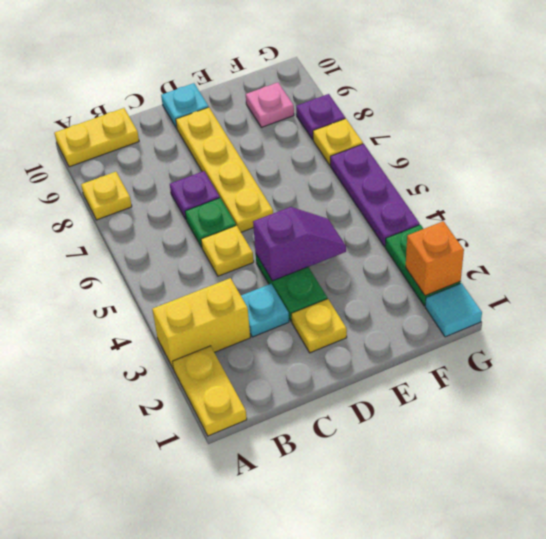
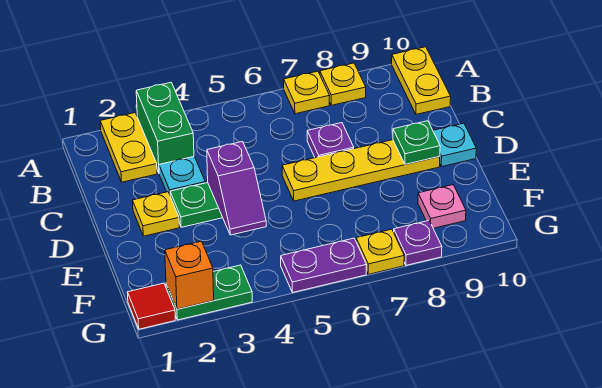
yellow plate A1:A2 level 1 -> yellow plate A2:B2 level 1
yellow brick A3:B3 level 1 -> green brick A3:B3 level 1
yellow plate C5 level 1 -> yellow plate A7 level 1
green plate C6 level 1 -> green plate D9 level 2
cyan tile G1 level 1 -> red tile G1 level 1
purple plate G4:G6 level 1 -> purple plate G5:G6 level 1

